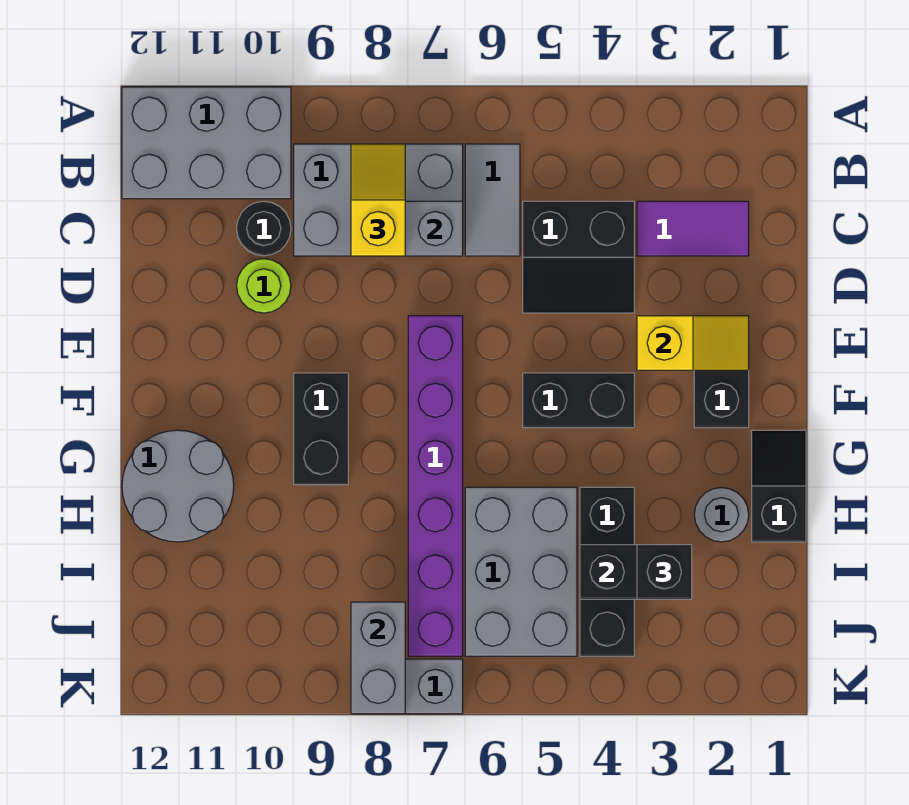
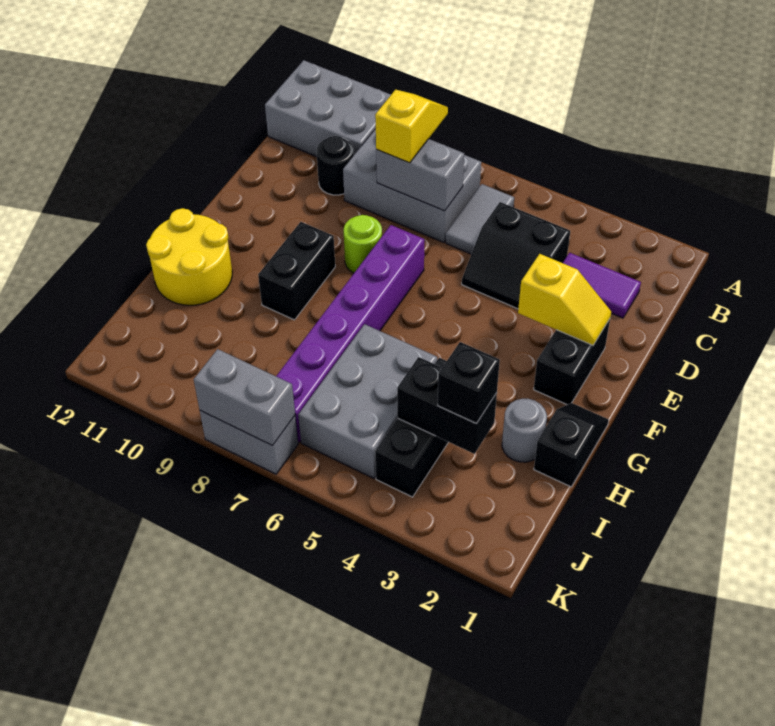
lime round brick D10 level 1 -> lime round brick E8 level 1
black brick F4:F5 level 1 -> none
grey round brick G11:H12 level 1 -> yellow round brick G11:H12 level 1
grey brick J8:K8 level 2 -> grey brick K7:K8 level 2

